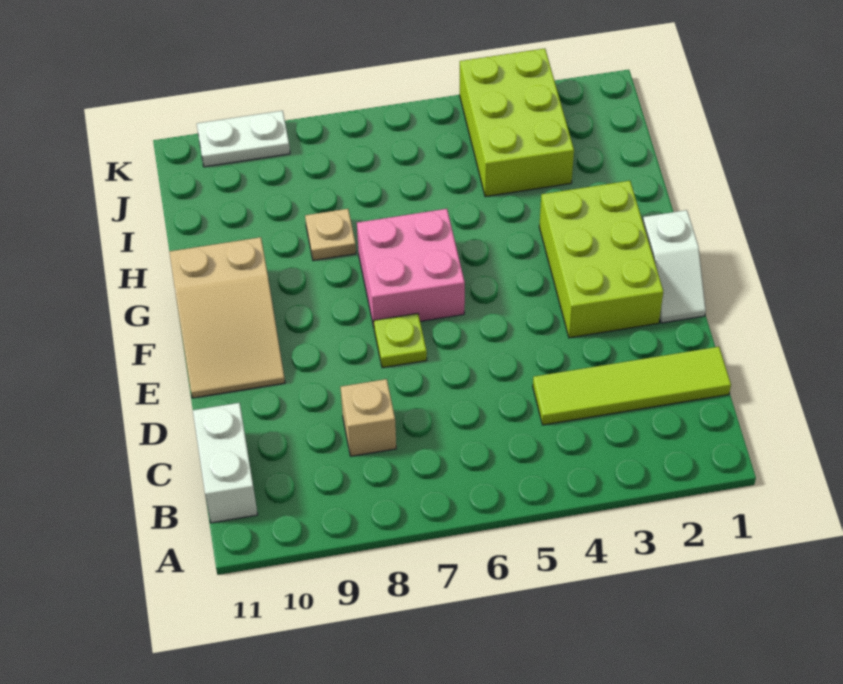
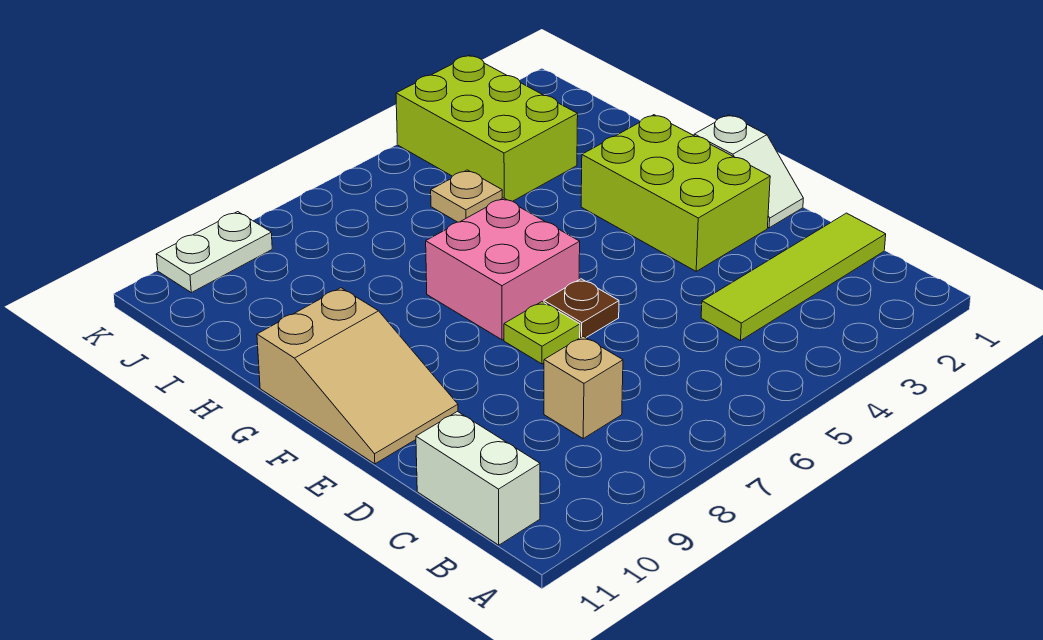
none -> brown plate E6 level 1
tan plate H8 level 1 -> tan plate I5 level 1

